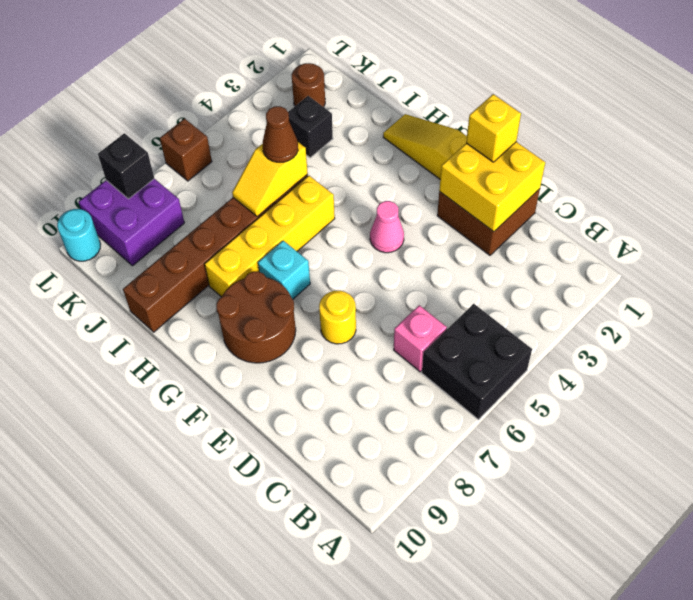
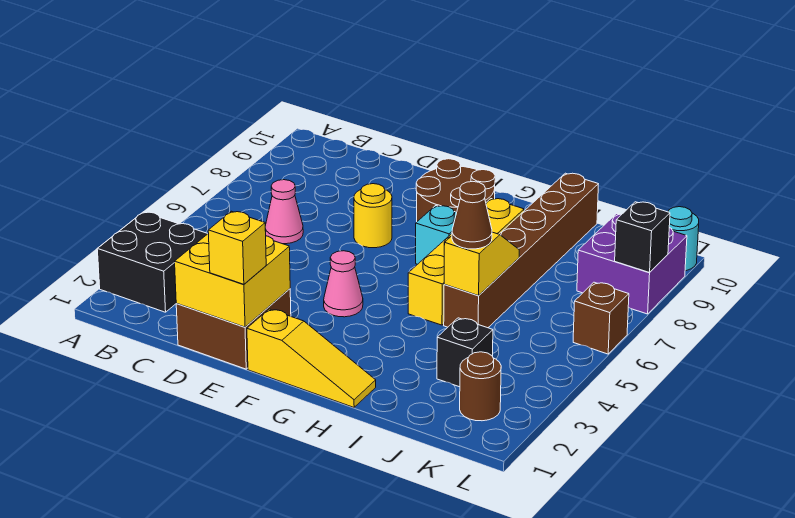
black brick A5:B6 level 1 -> black brick A2:B3 level 1
pink brick C6 level 1 -> pink cone C6 level 1

